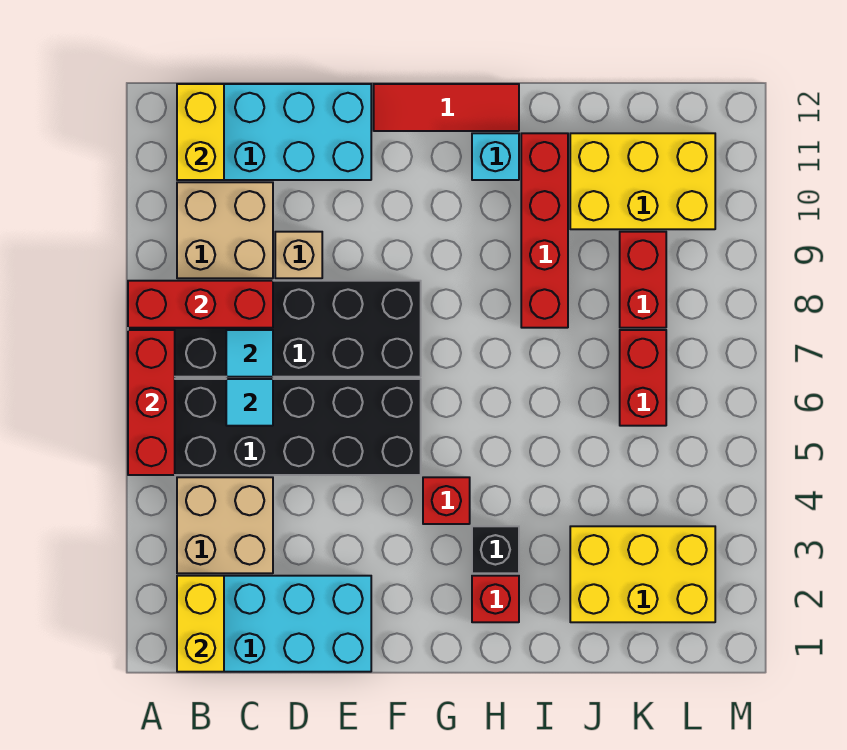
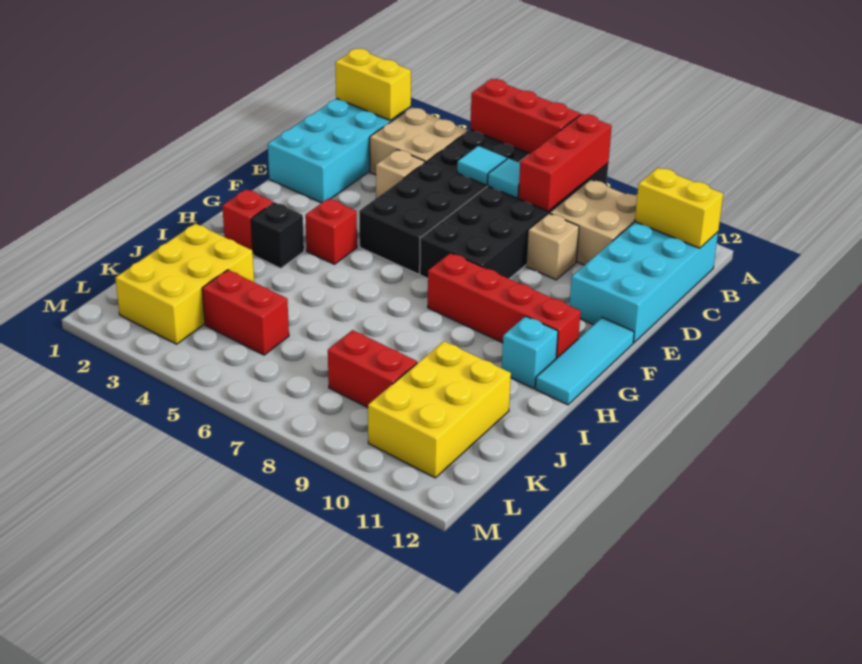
none -> tan brick D4 level 1
red tile F12:H12 level 1 -> cyan tile F12:H12 level 1
red brick I8:I11 level 1 -> red brick G8:G11 level 1
red brick K6:K7 level 1 -> red brick K4:K5 level 1

